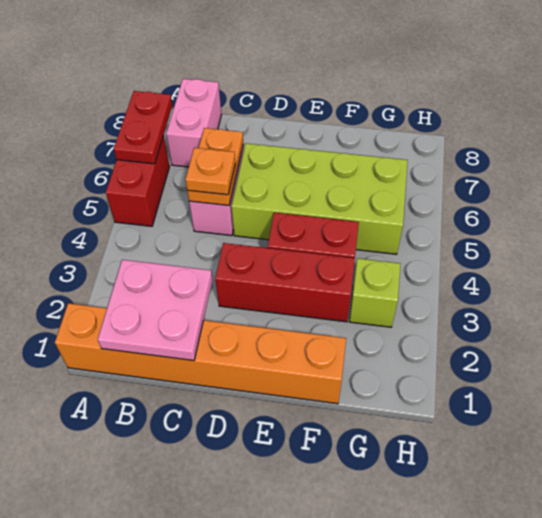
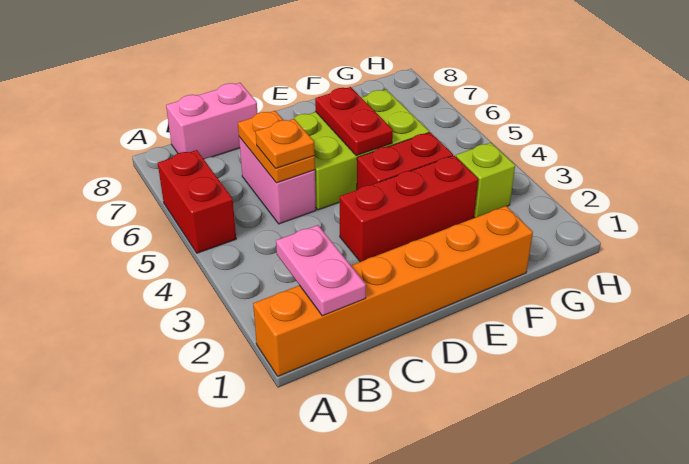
red plate A6:A7 level 2 -> red plate E5:E6 level 2
pink plate B1:C2 level 2 -> pink plate B1:B2 level 2
pink brick B7:B8 level 1 -> pink brick B8:C8 level 1
lime brick D5:G6 level 1 -> lime brick D5:F6 level 1

